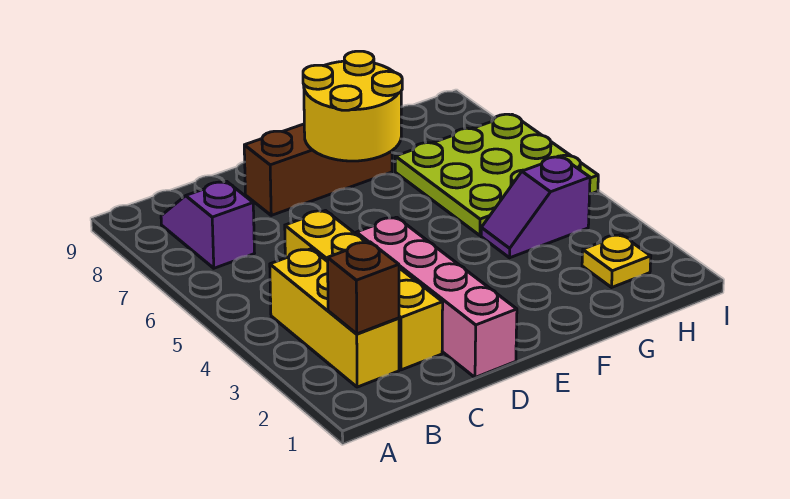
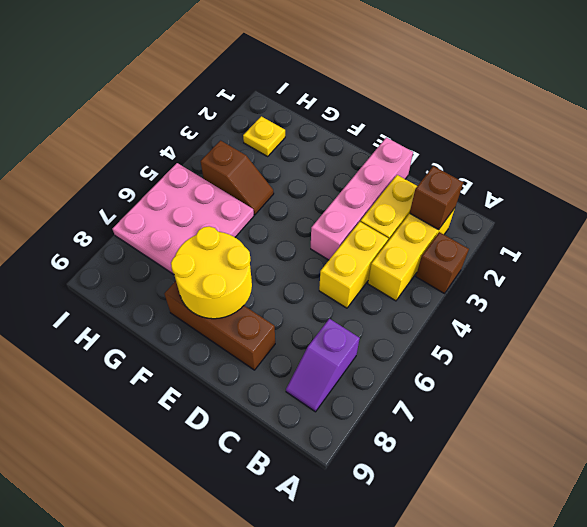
none -> brown brick A3 level 1
purple slope G4:H4 level 1 top H -> brown slope G4:H4 level 1 top H
lime plate G5:I7 level 1 -> pink plate G5:I7 level 1

